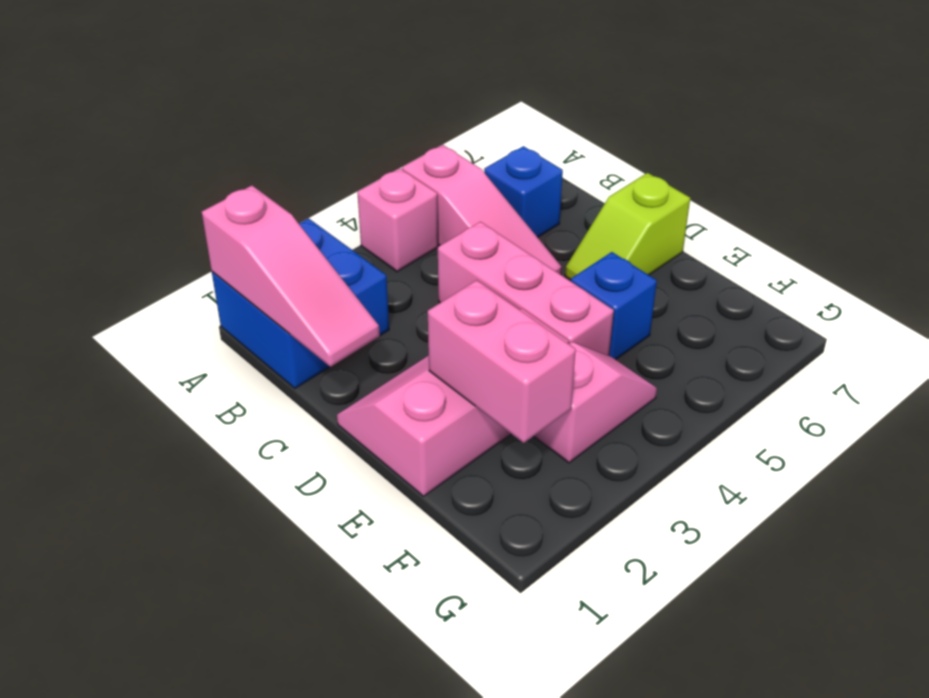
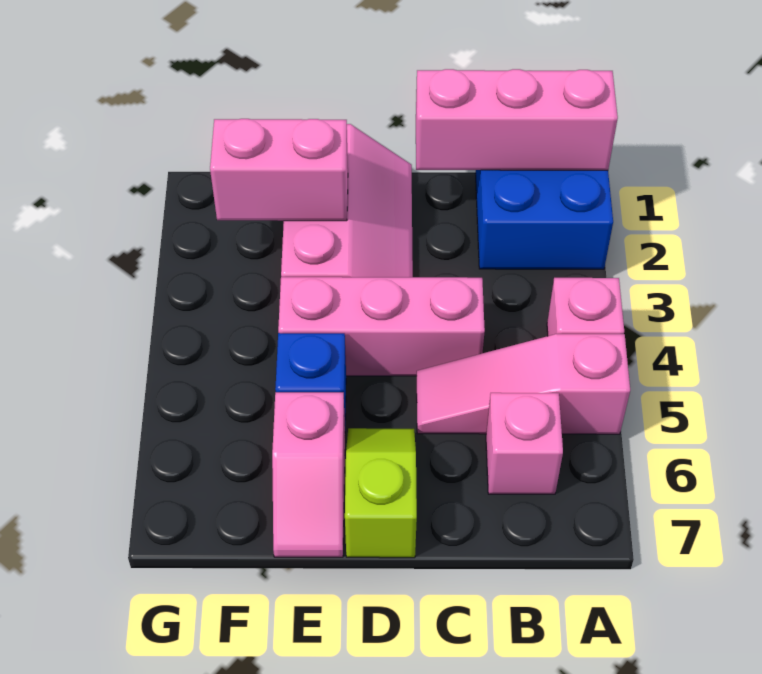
pink slope A1:C1 level 2 top A -> pink brick A1:C1 level 2
blue brick B6 level 1 -> pink brick B6 level 1
pink slope F3:F4 level 1 top 3 -> pink slope E6:E7 level 1 top 6

